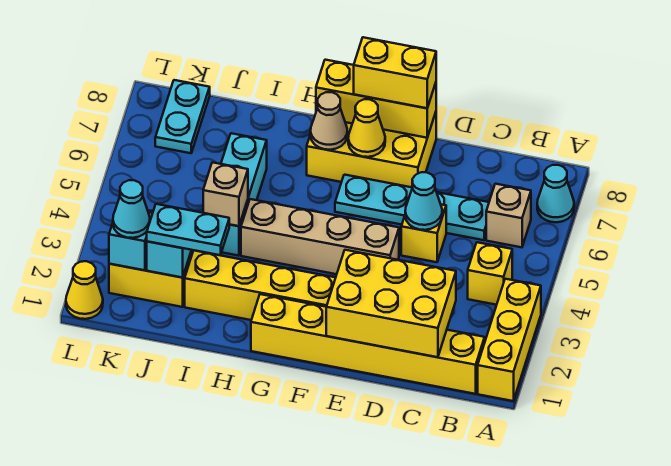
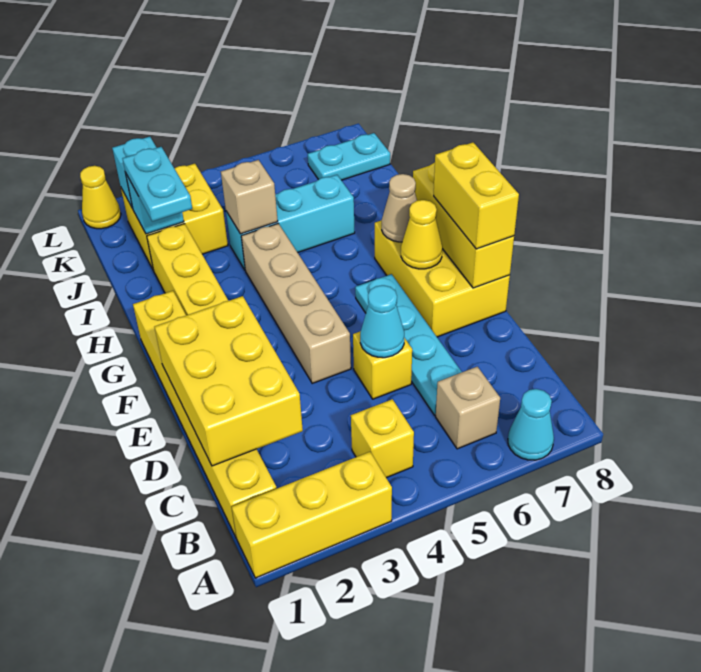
cyan cone K2 level 3 -> none

